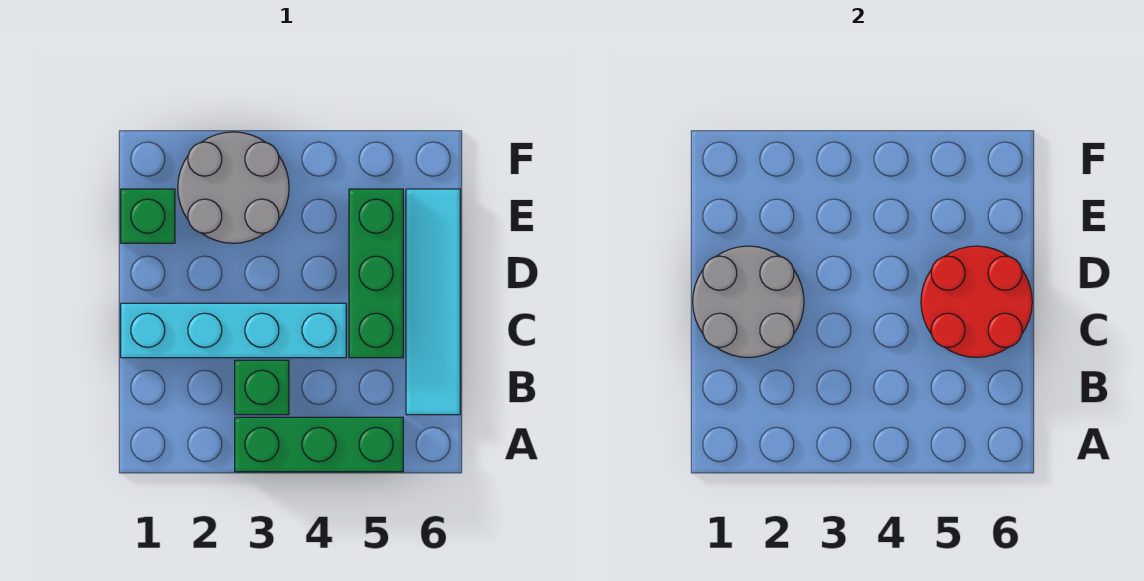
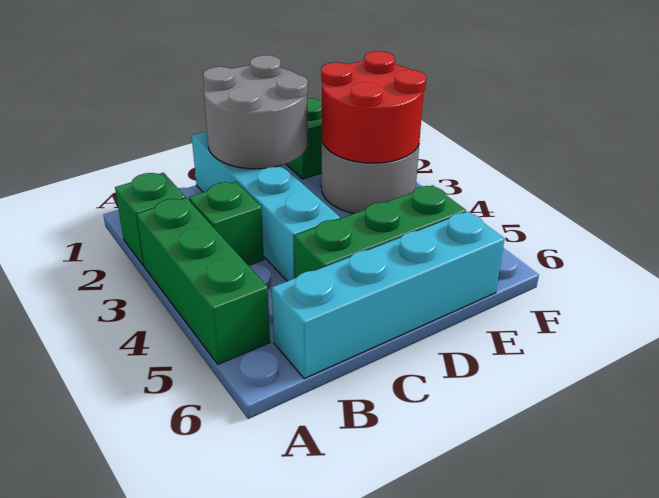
none -> green brick A2 level 1
cyan tile B6:E6 level 1 -> cyan brick B6:E6 level 1
red round brick C5:D6 level 2 -> red round brick E2:F3 level 2

